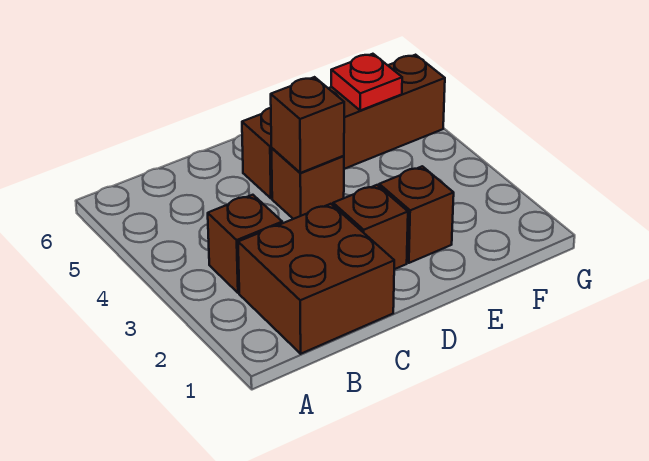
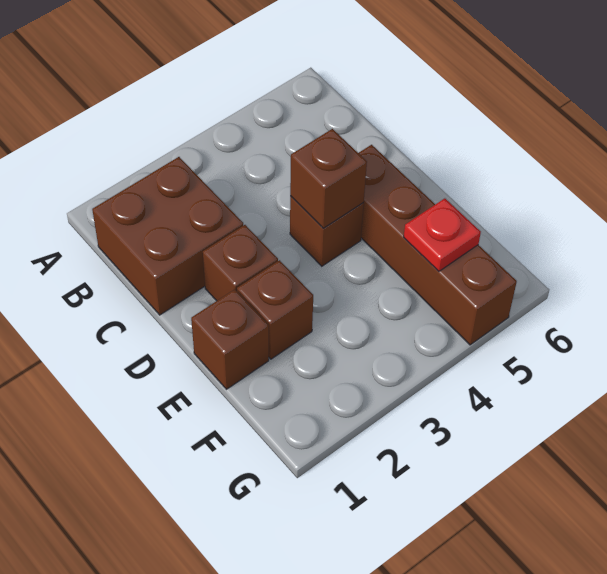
brown brick B3 level 1 -> brown brick E1 level 1

